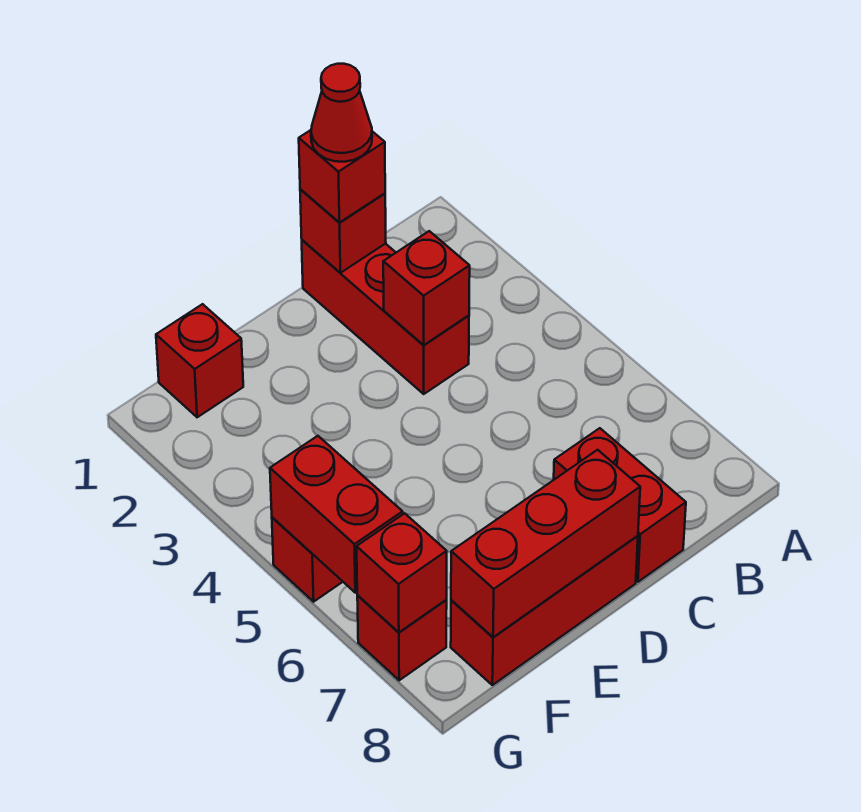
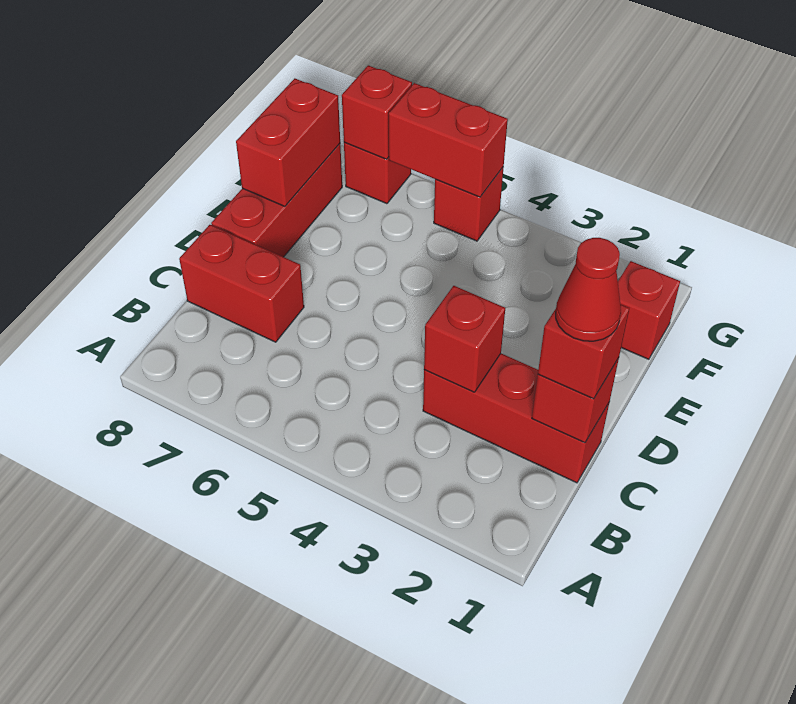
red brick D8:F8 level 2 -> red brick E8:F8 level 2

